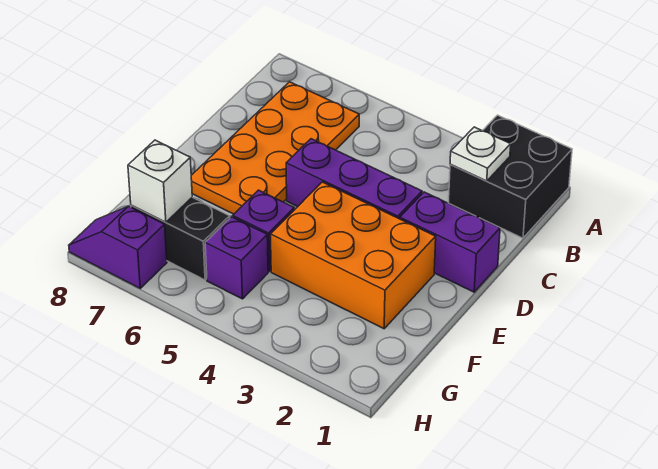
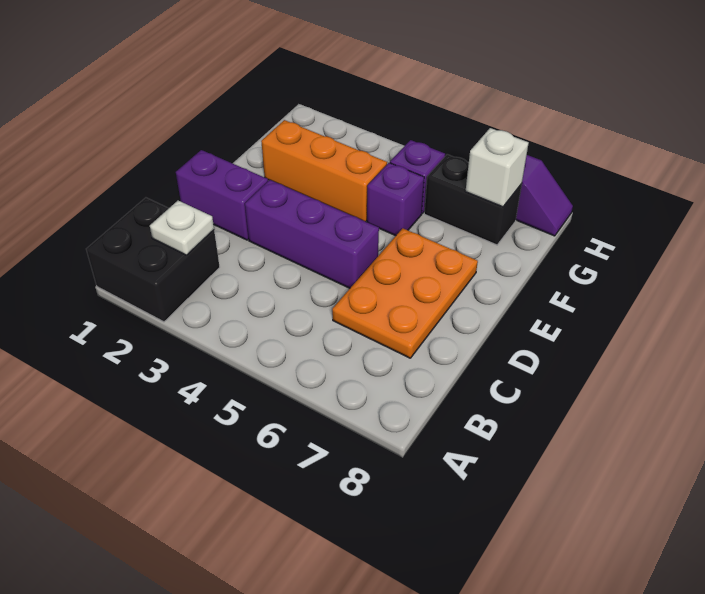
orange plate B6:E7 level 1 -> orange plate C6:E7 level 1
orange brick E2:F4 level 1 -> orange brick F2:F4 level 1

